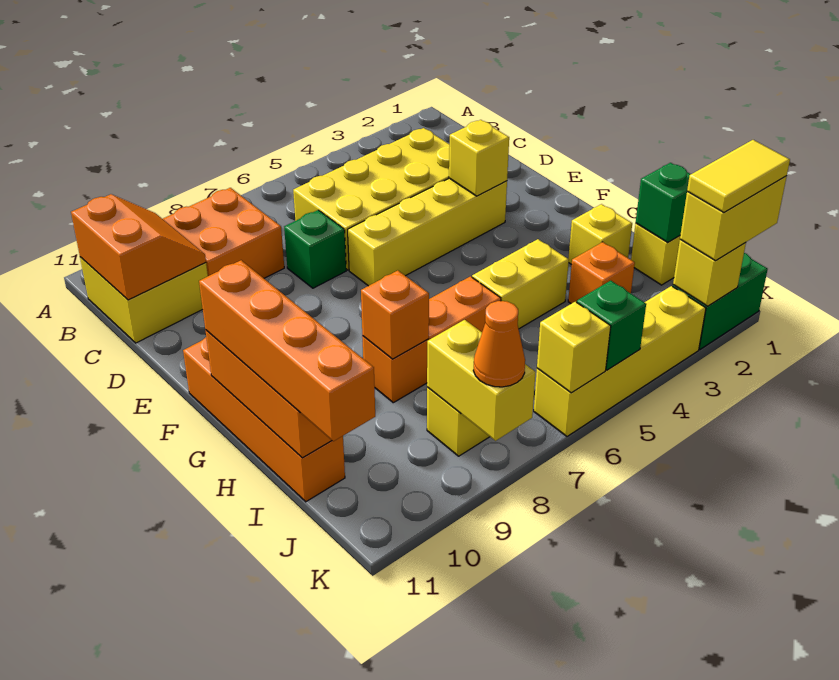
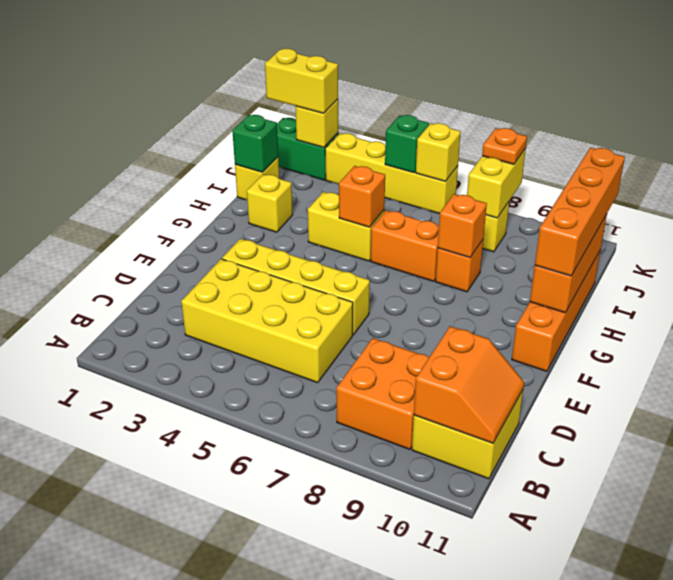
orange slope B10:C11 level 2 top 11 -> orange slope B10:C11 level 2 top 10
green brick D7 level 1 -> none
yellow brick E3 level 2 -> none
orange brick I3 level 1 -> orange brick H5 level 2
yellow tile K1:K2 level 4 -> none
orange cone K8 level 3 -> orange plate K8 level 3

